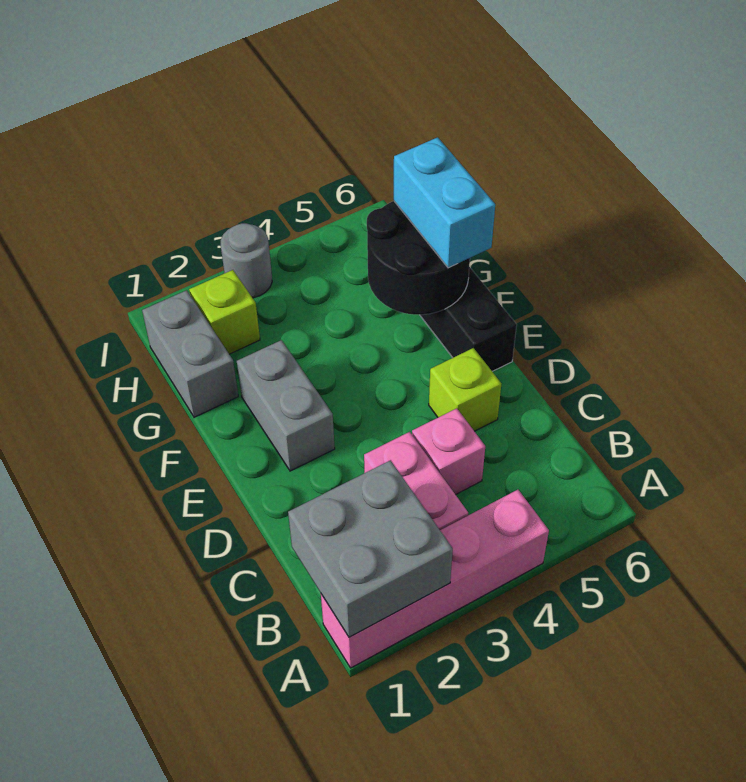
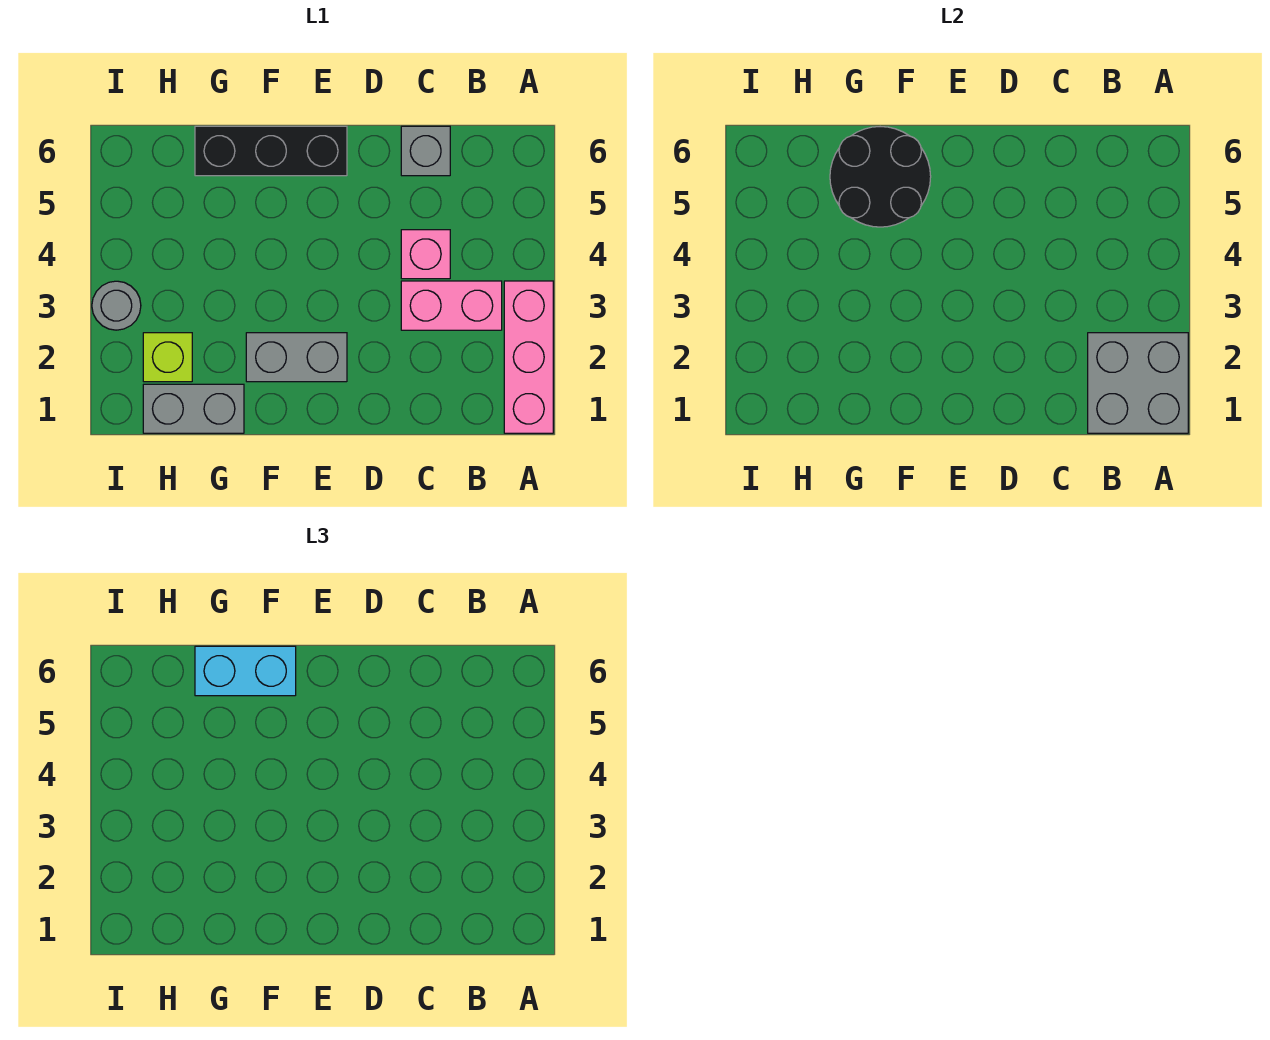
pink brick A1:A4 level 1 -> pink brick A1:A3 level 1
none -> grey brick C6 level 1
lime brick D5 level 1 -> none

